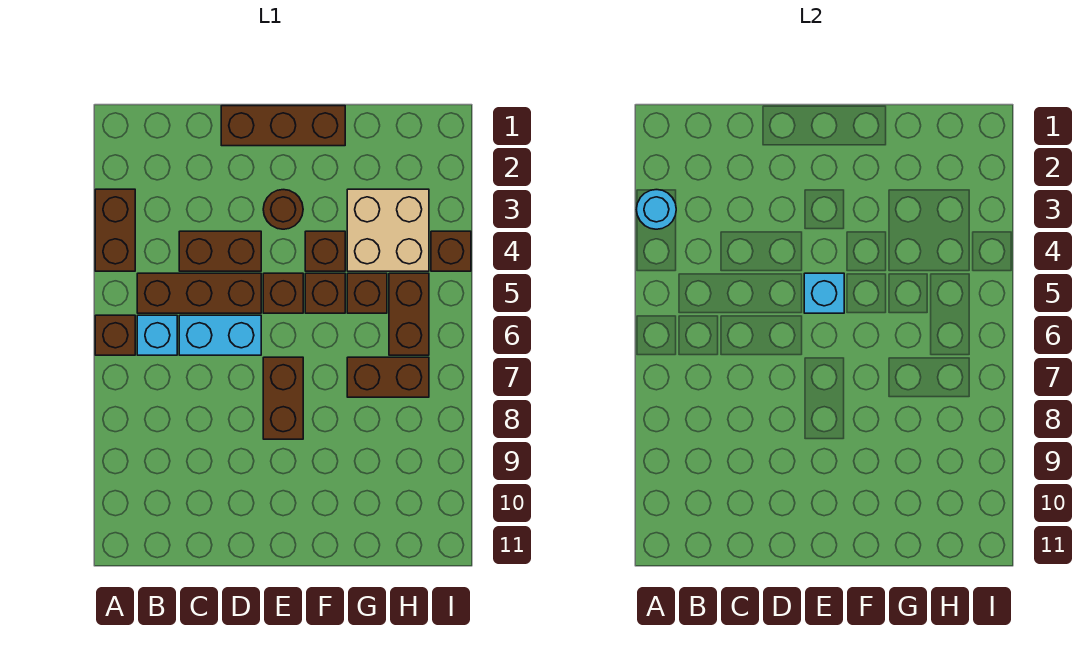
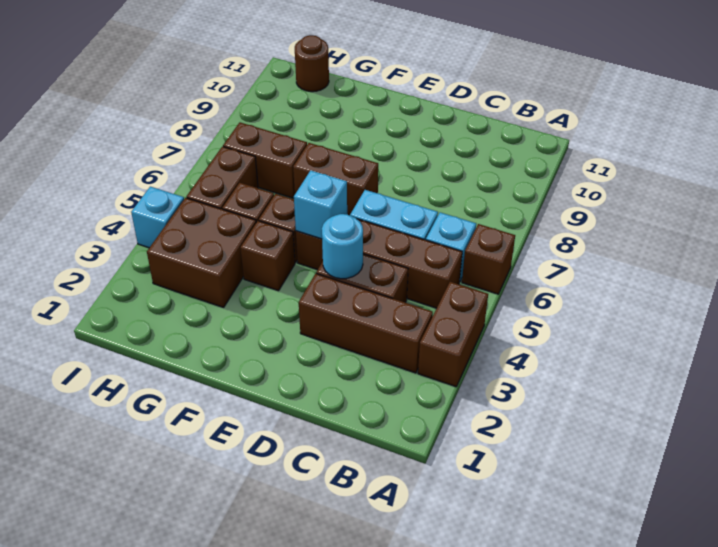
cyan round brick A3 level 2 -> cyan round brick D4 level 2
brown brick D1:F1 level 1 -> brown brick B3:D3 level 1
brown round brick E3 level 1 -> brown round brick H11 level 1
brown brick E7:E8 level 1 -> brown brick E7:F7 level 1
tan brick G3:H4 level 1 -> brown brick G3:H4 level 1
brown brick I4 level 1 -> cyan brick I4 level 1

